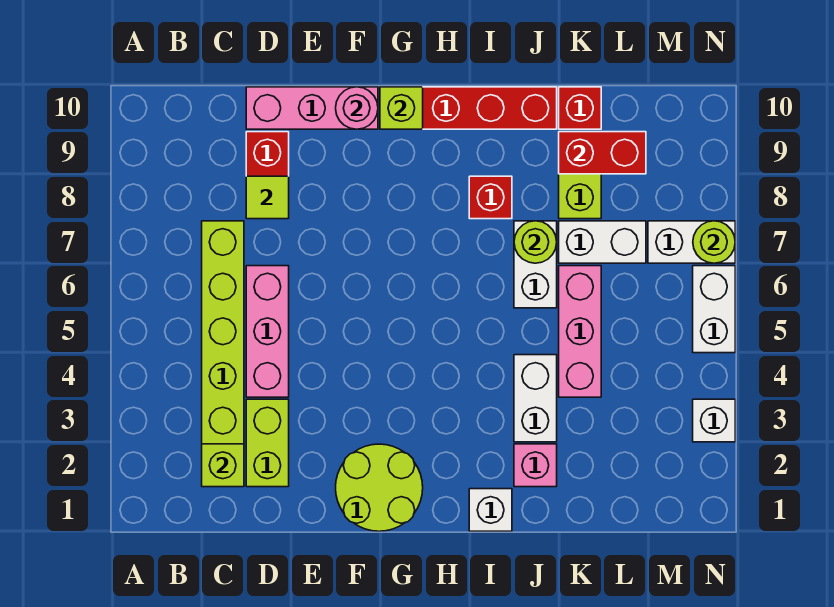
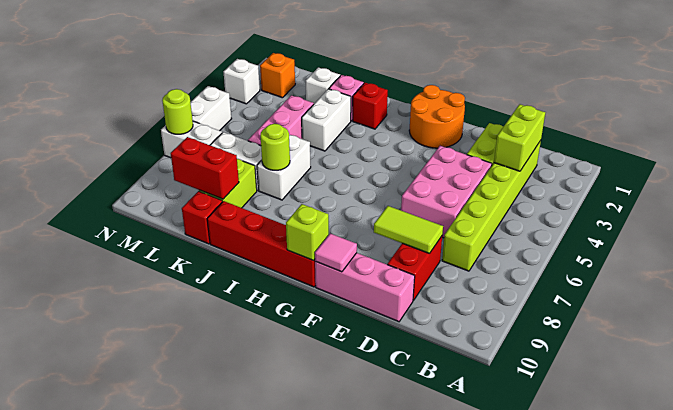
lime brick C2 level 2 -> lime brick C2:C3 level 2
pink brick D4:D6 level 1 -> pink brick D4:E6 level 1
lime tile D8 level 2 -> lime tile D8:E8 level 2
lime round brick F1:G2 level 1 -> orange round brick F1:G2 level 1
pink round brick F10 level 2 -> pink tile F10 level 2
white brick I1 level 1 -> white brick K2 level 1
red brick I8 level 1 -> red brick I2 level 1
none -> orange brick M2 level 1

